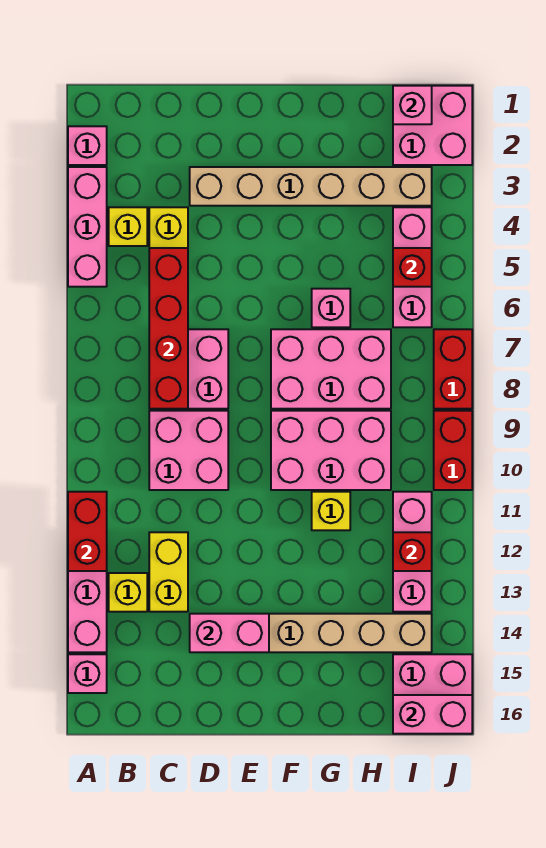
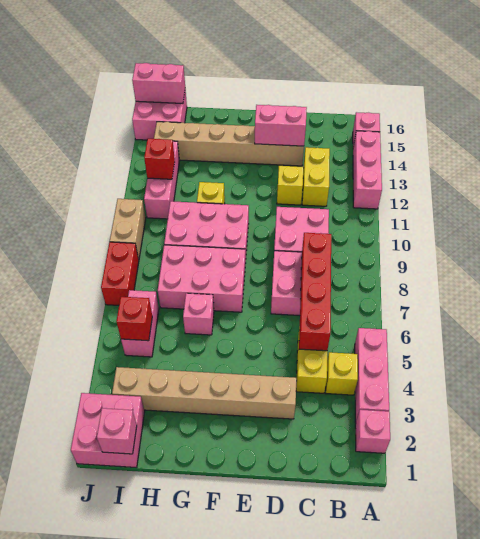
red brick A11:A12 level 2 -> none
yellow brick B13 level 1 -> yellow brick D12 level 1
pink brick I4:I6 level 1 -> pink brick I5:I6 level 1
red brick J9:J10 level 1 -> tan brick J9:J10 level 1

